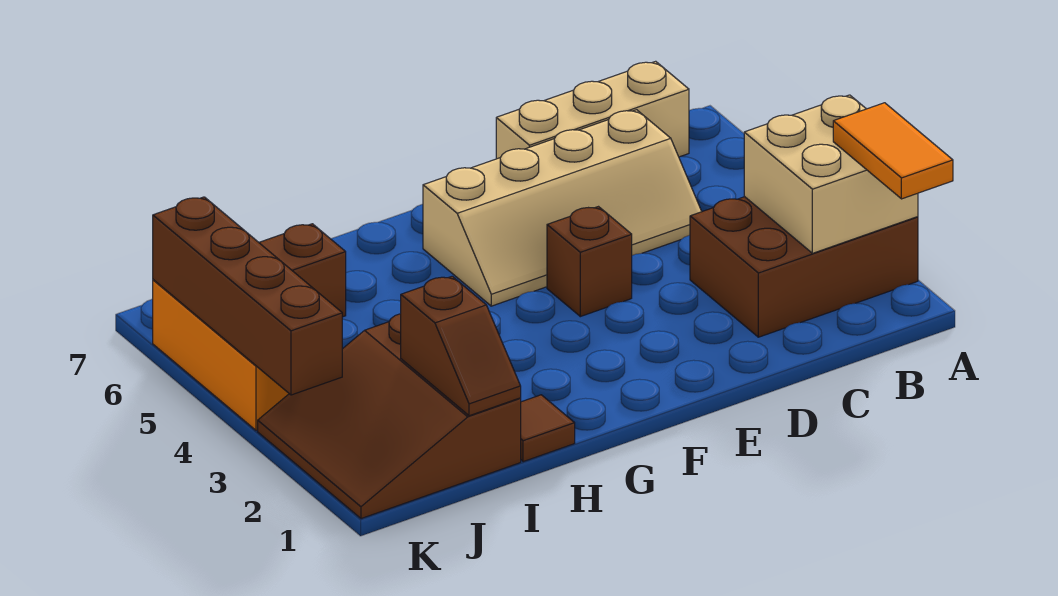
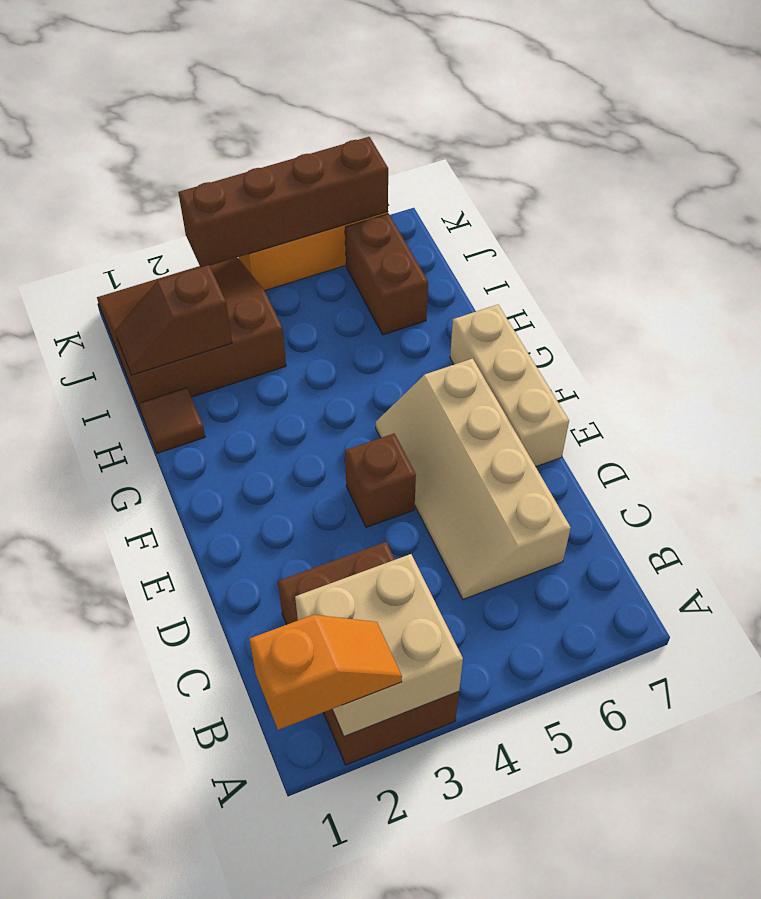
orange tile A1:A2 level 3 -> orange slope A1:A2 level 3 top 1
tan brick B7:D7 level 1 -> tan brick E7:G7 level 1

